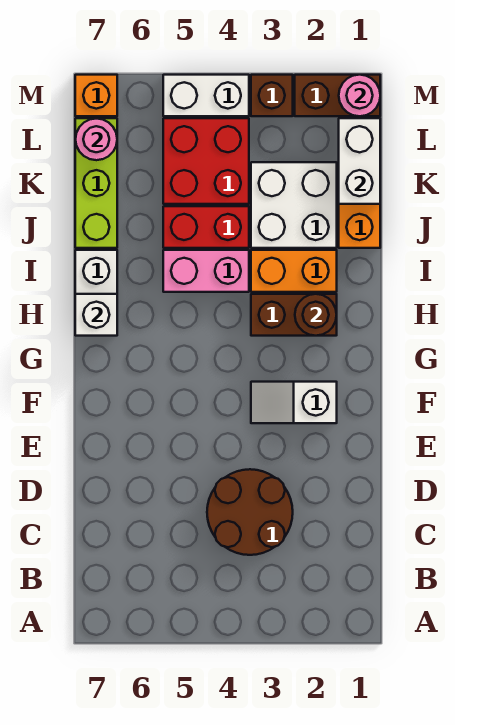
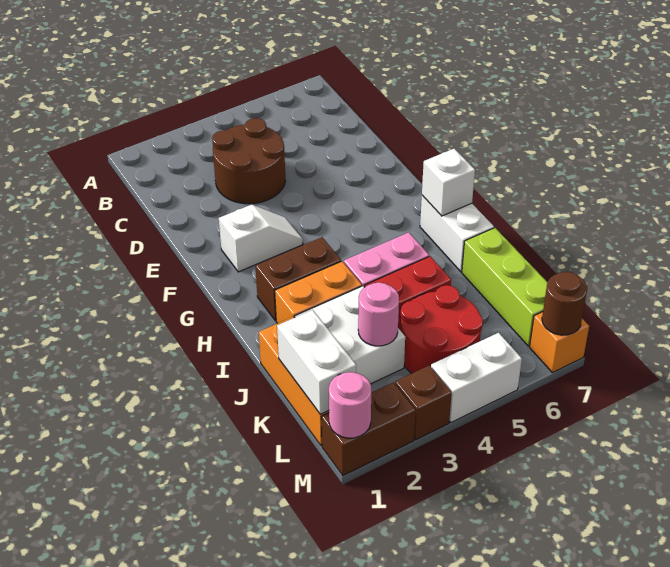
brown round brick H2 level 2 -> brown round brick M7 level 2
red brick K4:L5 level 1 -> red round brick K4:L5 level 1
pink round brick L7 level 2 -> pink round brick K3 level 2

